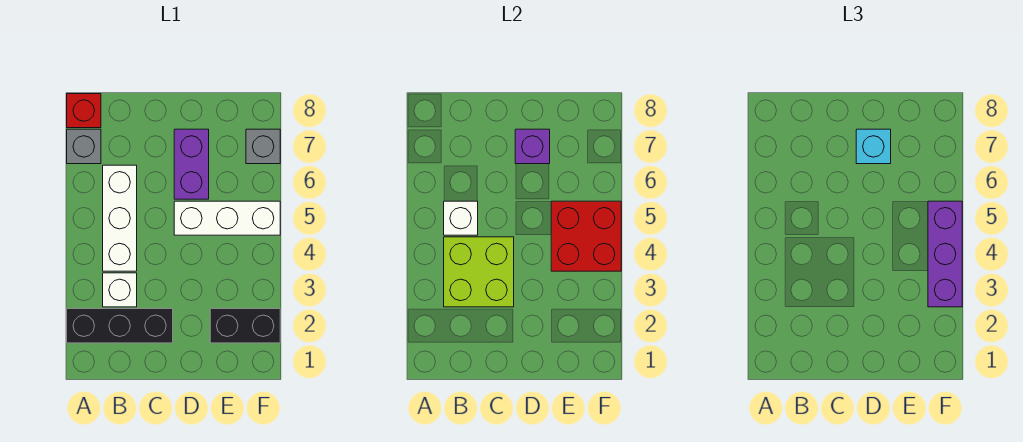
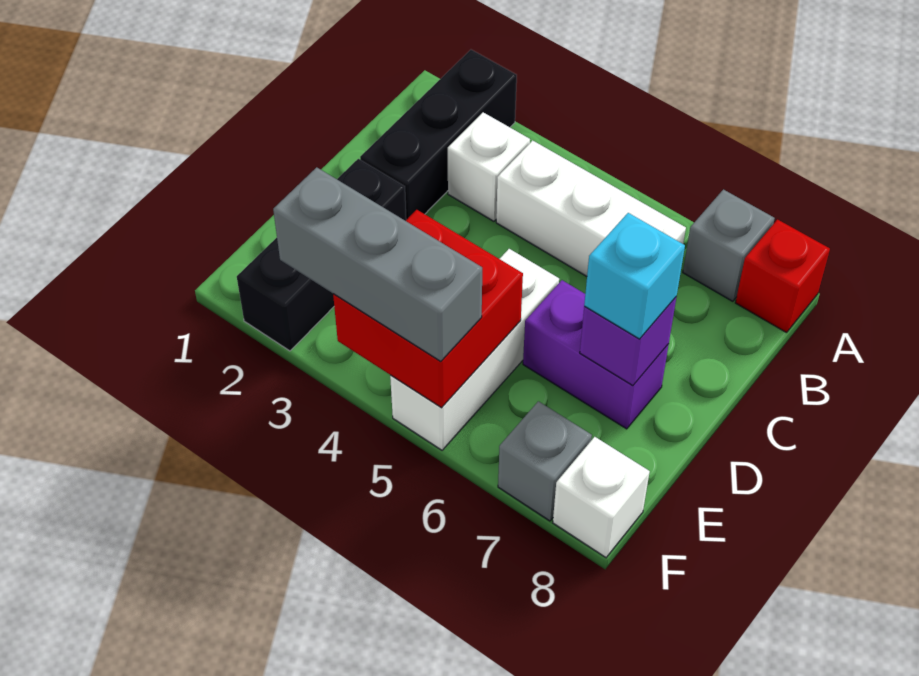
lime brick B3:C4 level 2 -> none
white brick B5 level 2 -> white brick F8 level 1
black brick E2:F2 level 1 -> black brick D2:F2 level 1
purple brick F3:F5 level 3 -> grey brick F3:F5 level 3

